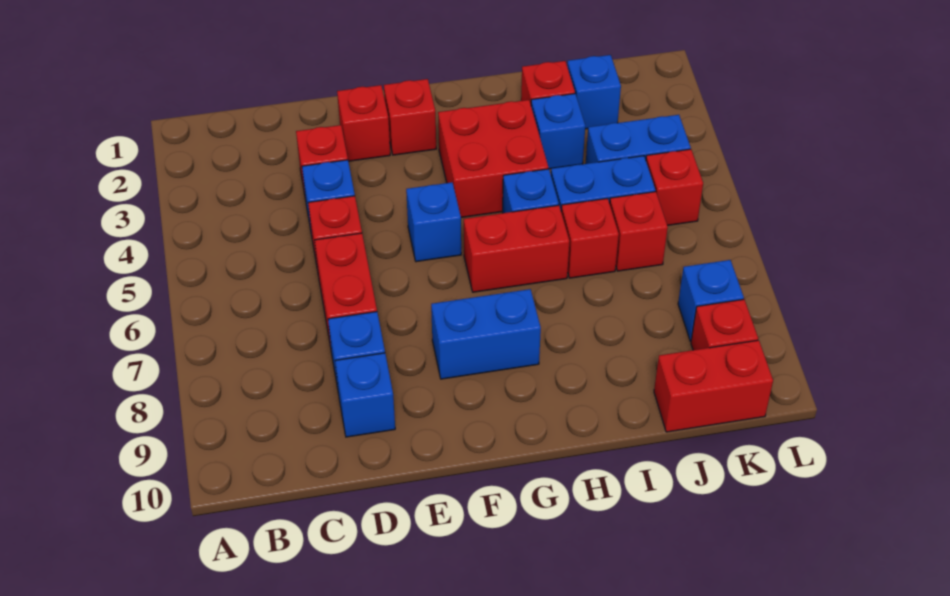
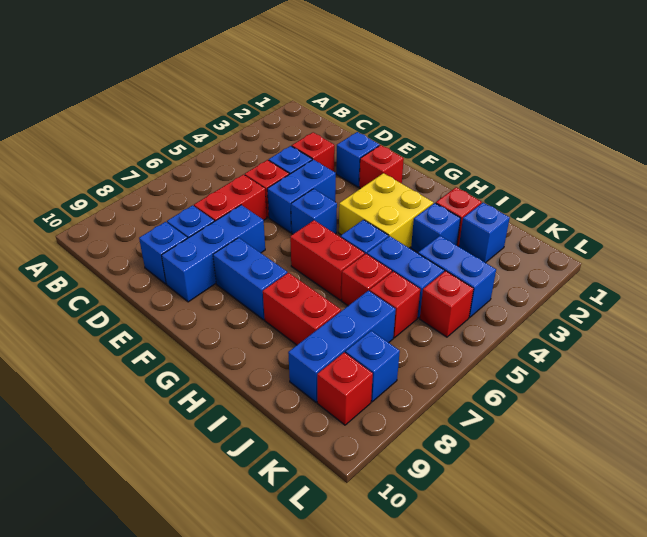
red brick E2 level 1 -> blue brick E2 level 1
none -> blue brick E4:E5 level 1
none -> blue brick E7:E9 level 1
red brick G3:H4 level 1 -> yellow brick G3:H4 level 1
none -> blue brick J7:J9 level 1
red brick J10:K10 level 1 -> red brick H8:I8 level 1

